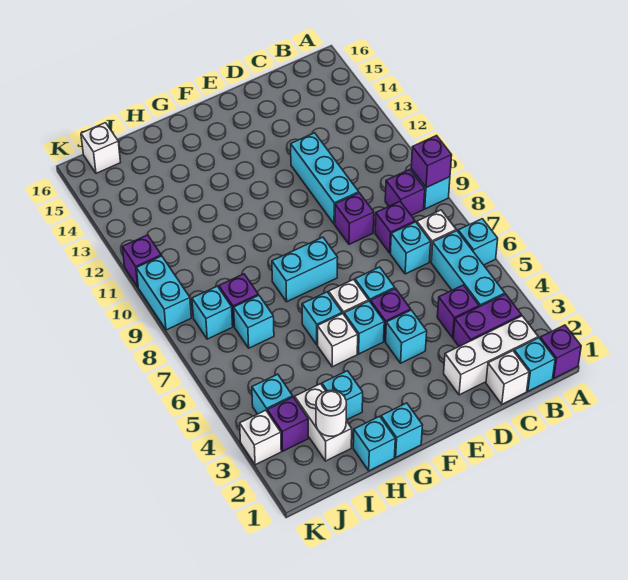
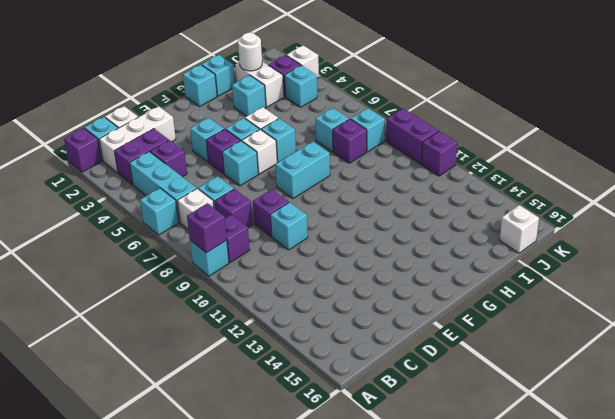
cyan brick D10:D12 level 1 -> cyan brick D10 level 1
cyan brick K9:K10 level 1 -> purple brick K9:K10 level 1

